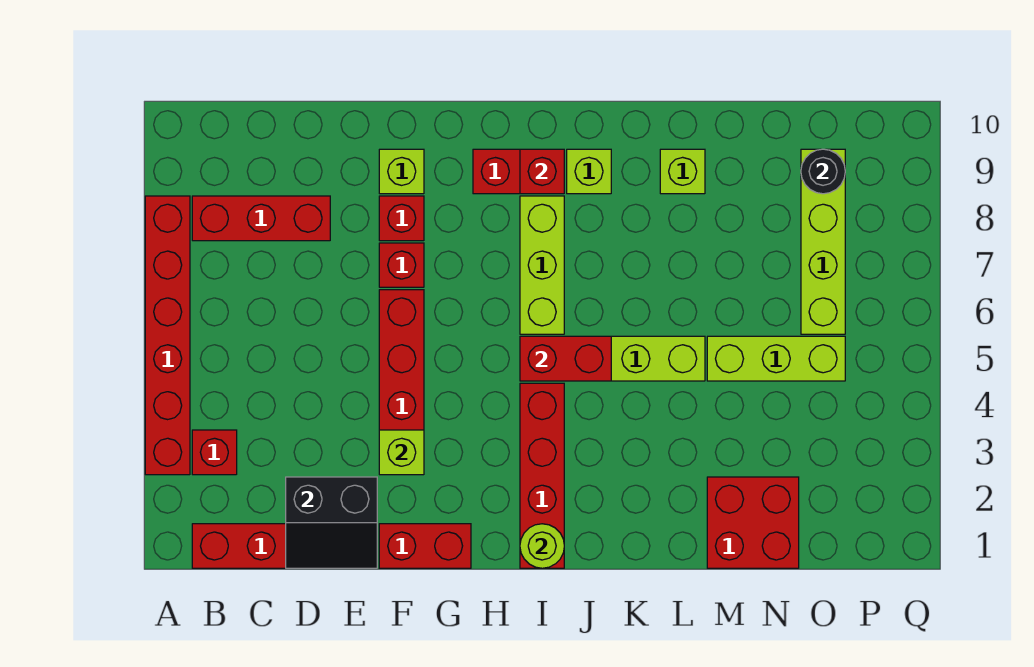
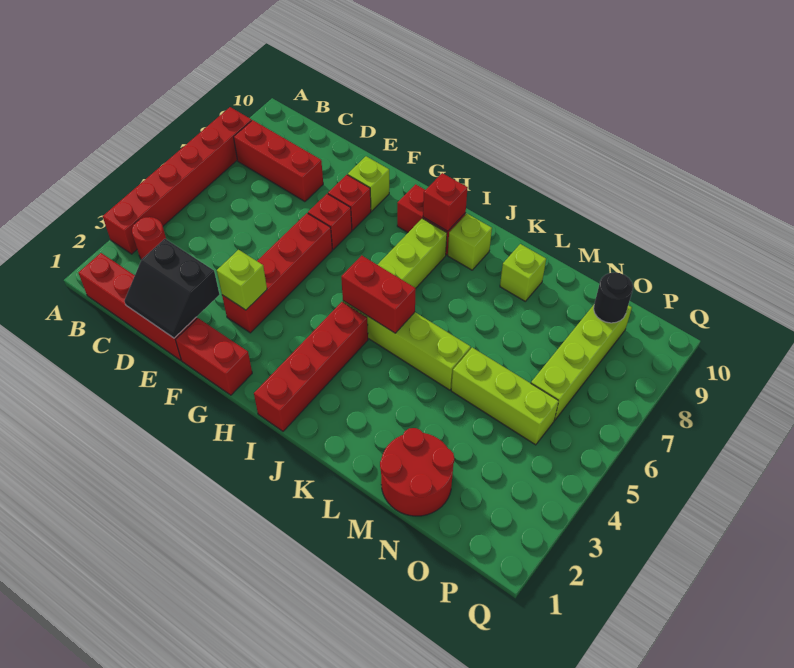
red brick B3 level 1 -> red round brick B3 level 1
lime round brick I1 level 2 -> none
red brick M1:N2 level 1 -> red round brick M1:N2 level 1

